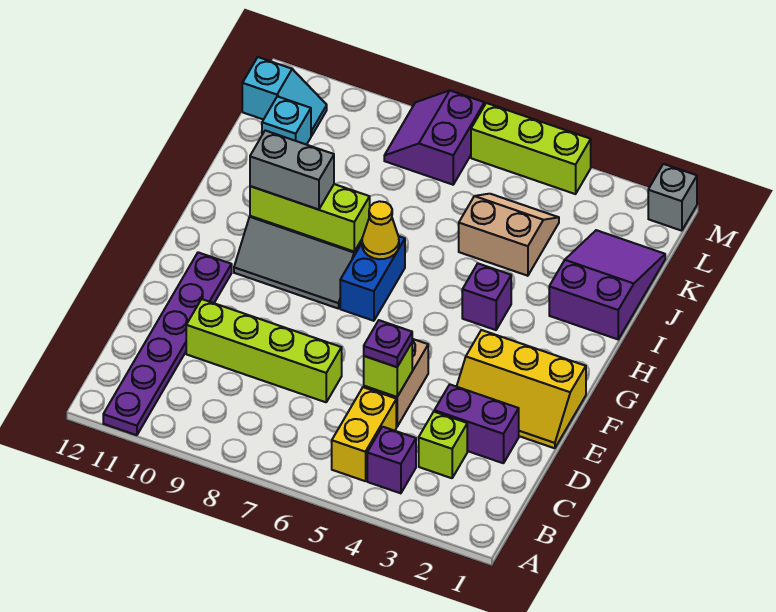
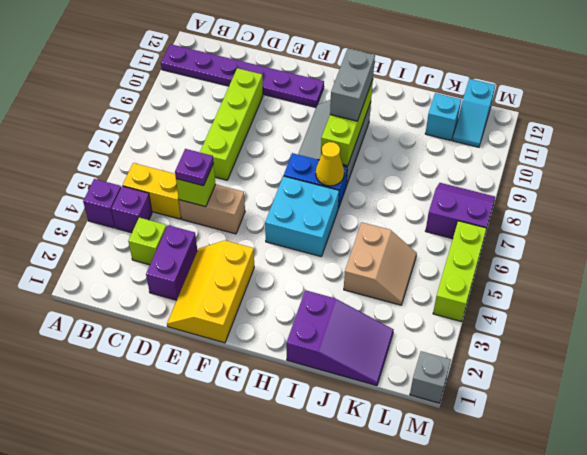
none -> cyan brick G5:H6 level 1
purple brick H4 level 1 -> purple brick A4 level 1

